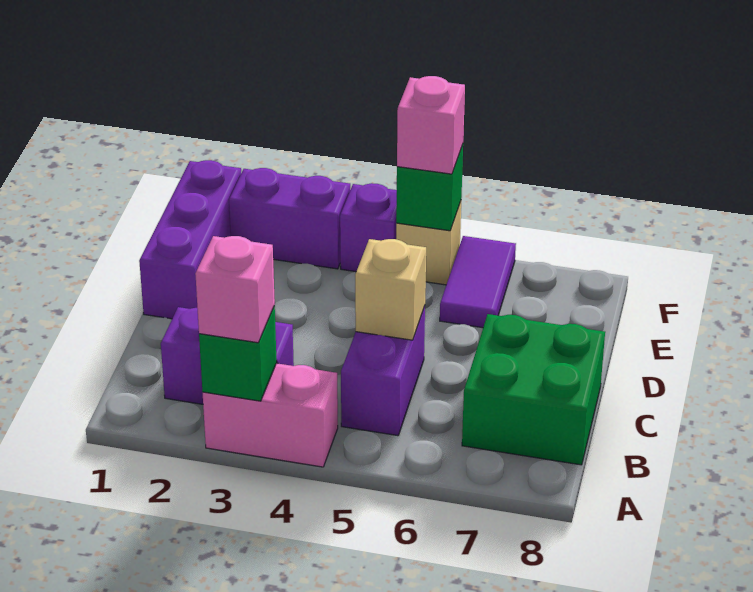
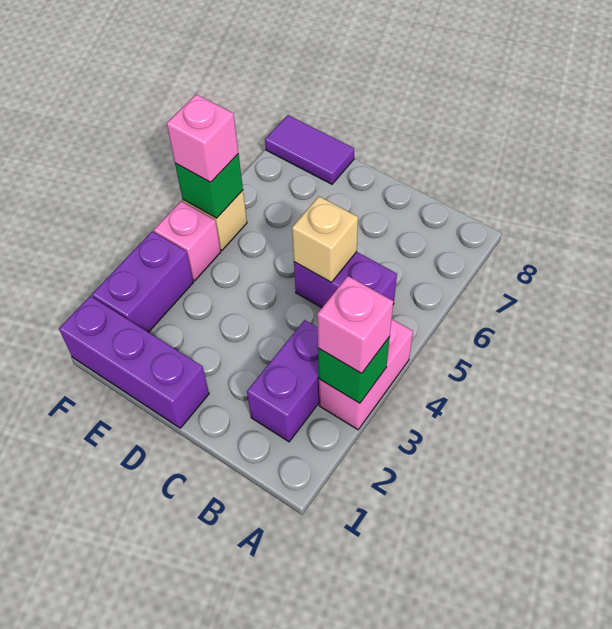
green brick B7:C8 level 1 -> none
purple tile E6:F6 level 1 -> purple tile E8:F8 level 1
purple brick F4 level 1 -> pink brick F4 level 1

